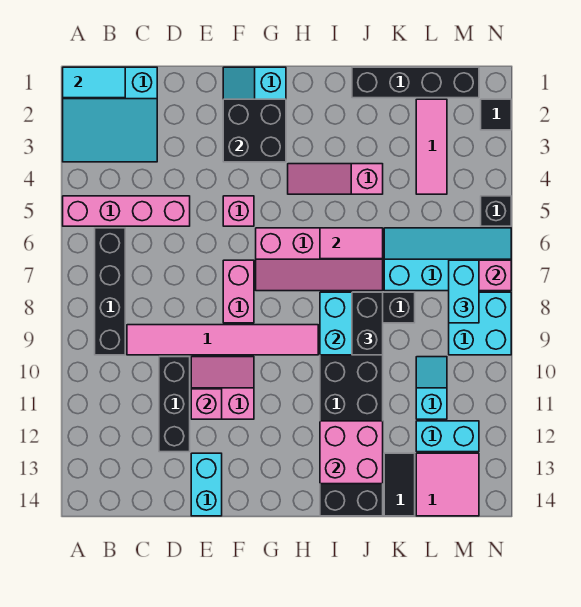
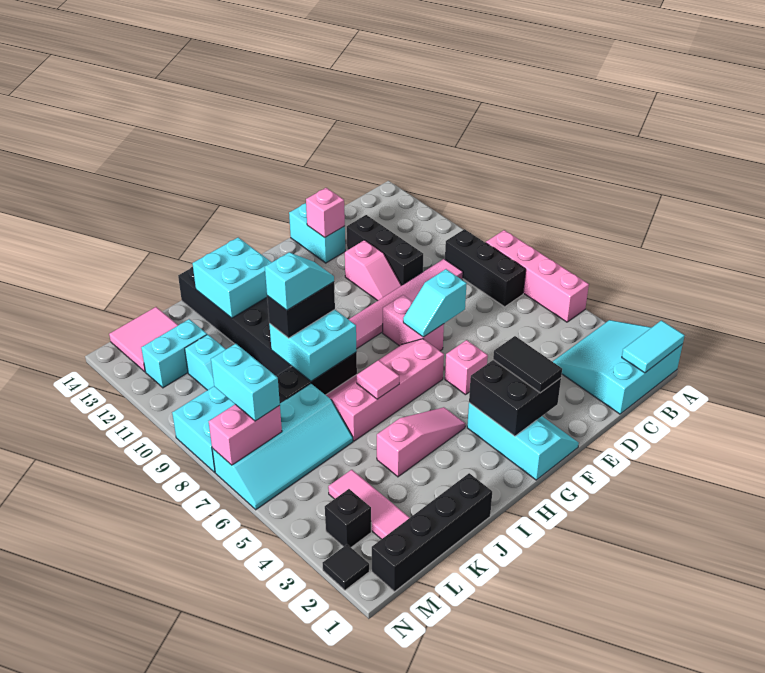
pink brick A5:D5 level 1 -> pink brick A5:A8 level 1
black brick B6:B9 level 1 -> black brick B7:B9 level 1
none -> cyan slope E7:F7 level 2 top E
pink slope E10:F11 level 1 top 11 -> pink slope E10:E11 level 1 top 11
pink brick E11 level 2 -> pink brick E13 level 2
pink tile I6:J6 level 2 -> pink tile I6 level 2
none -> cyan slope I9:J9 level 4 top J
pink brick I12:J13 level 2 -> cyan brick I12:J13 level 2
black brick J8:J9 level 3 -> black brick I9:J9 level 3
black tile K13:K14 level 1 -> black tile F2:F3 level 3
black brick N5 level 1 -> black brick M3 level 1

